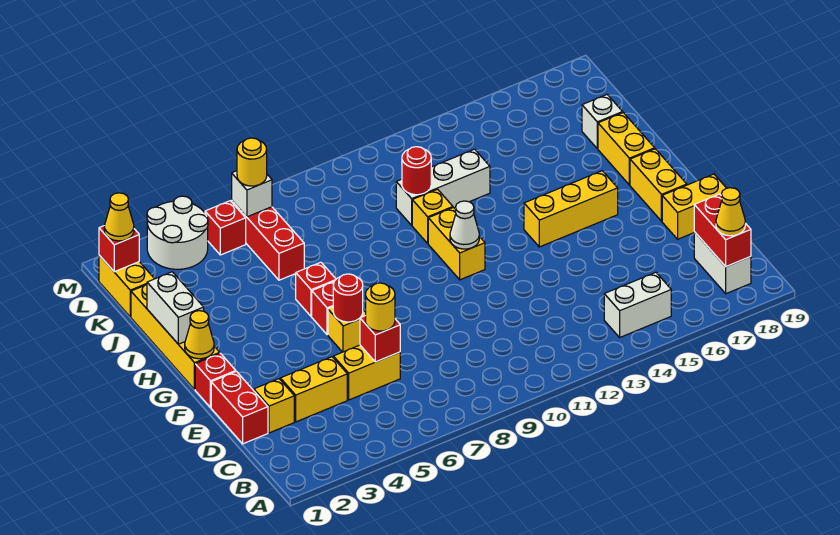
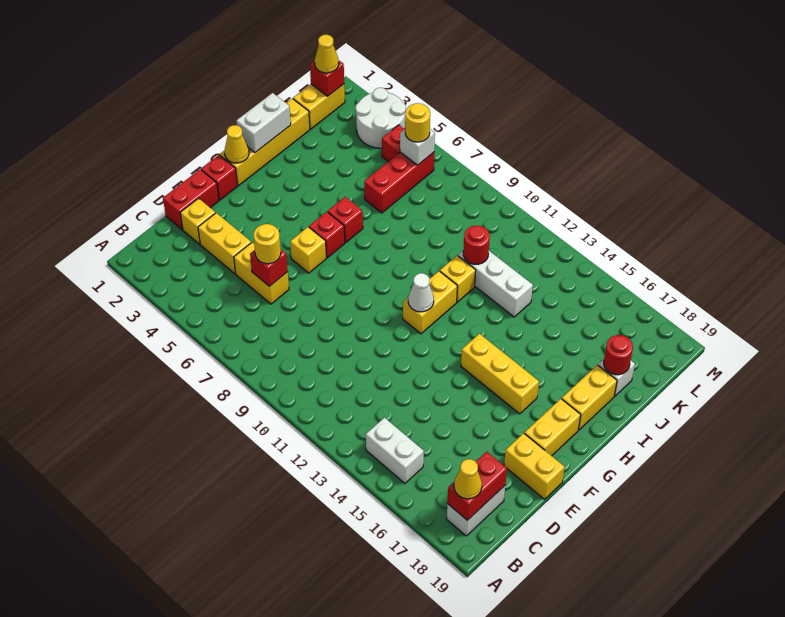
red round brick F6 level 2 -> red round brick J18 level 2

